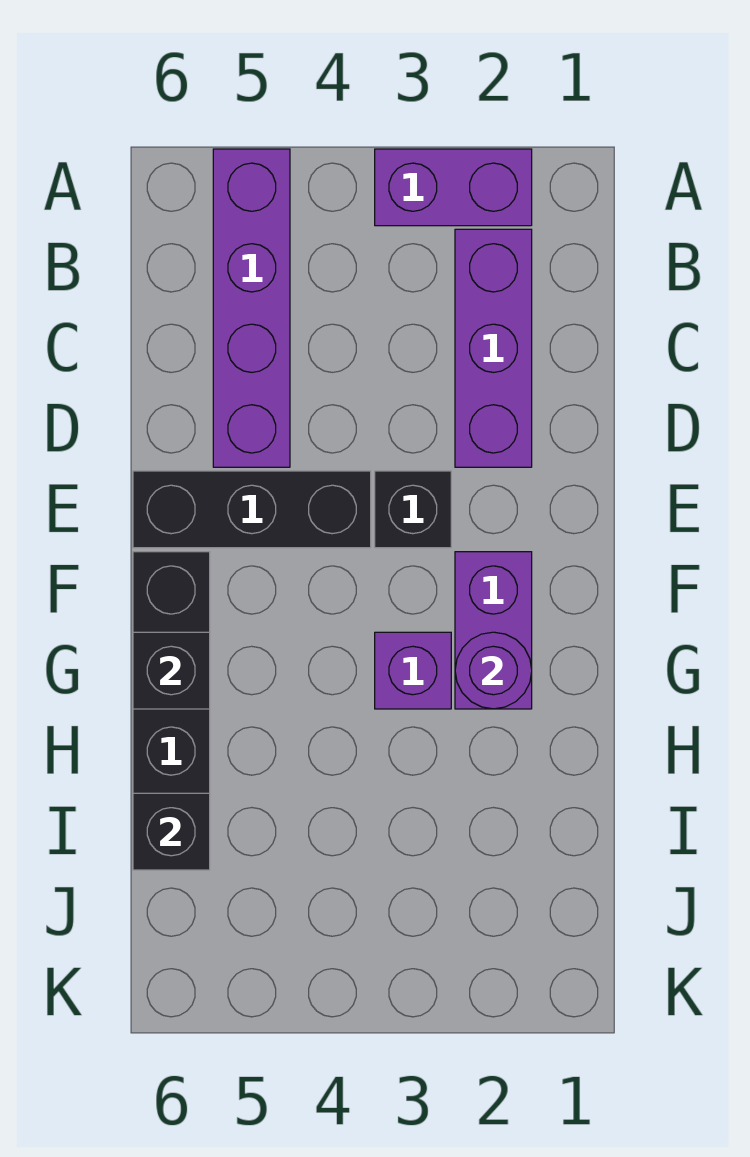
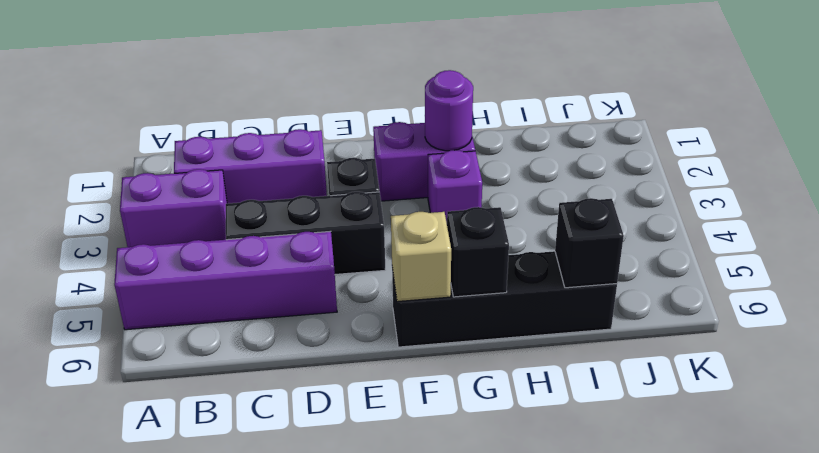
purple brick A2:A3 level 1 -> purple brick A3:B3 level 1
black brick E4:E6 level 1 -> black brick C4:E4 level 1
none -> tan brick F6 level 2

